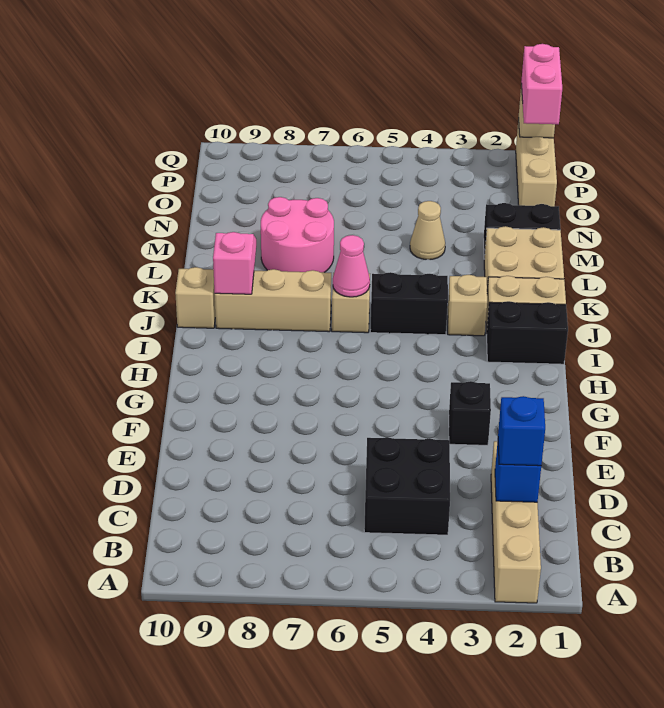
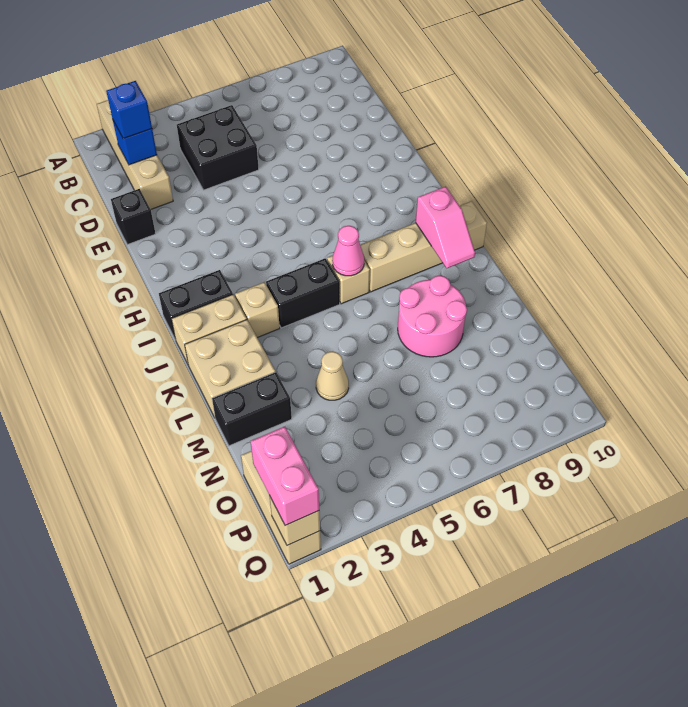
black brick F3 level 1 -> black brick E1 level 1

